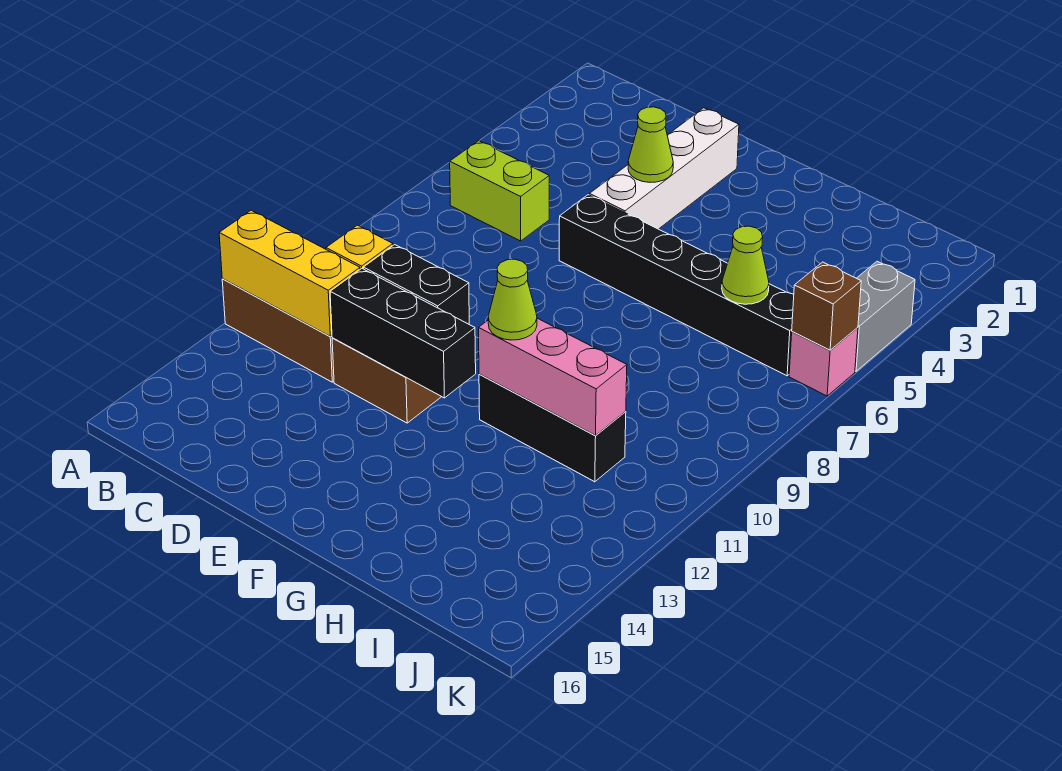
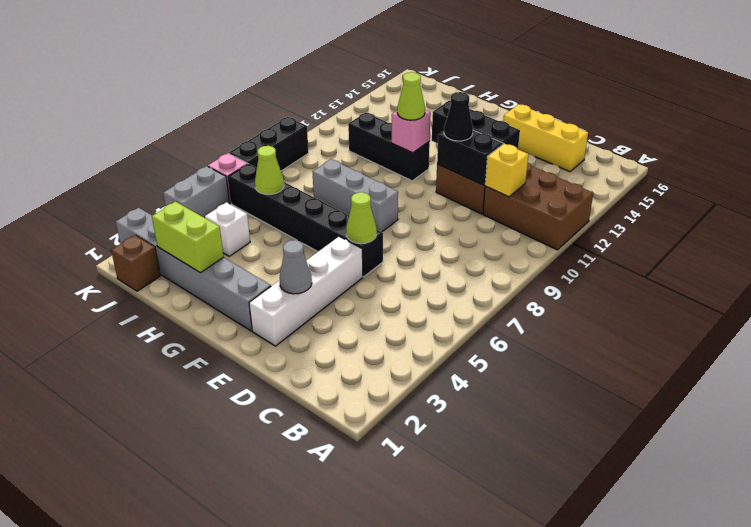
yellow brick A12:C12 level 2 -> yellow brick C15:E15 level 1
lime brick B6:C6 level 1 -> lime brick H2:I2 level 2
none -> grey cone E3 level 2
lime cone E4 level 2 -> lime cone E6 level 2
none -> black cone E11 level 3
none -> grey brick F2:K2 level 1
none -> grey brick F8:H8 level 1
pink brick G11:I11 level 2 -> pink brick G11 level 2
none -> white brick I4 level 1
brown brick K6 level 2 -> brown brick J1 level 1
none -> black brick K7:K9 level 1

